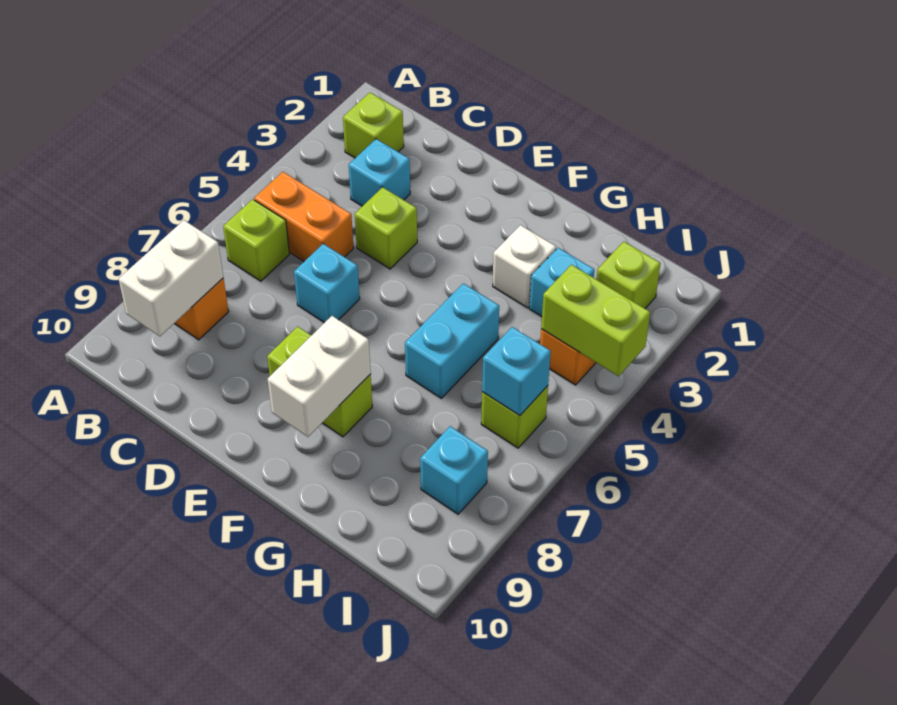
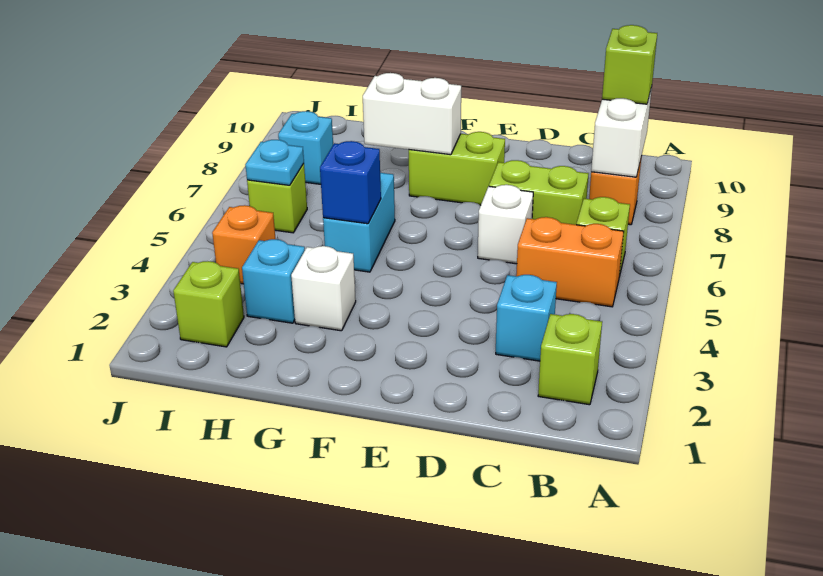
lime brick D4 level 1 -> lime brick B9 level 3
cyan brick D6 level 1 -> white brick D6 level 1
white brick F8:F9 level 2 -> white brick F8:G8 level 2
none -> blue brick G5 level 2
lime brick I4:J4 level 2 -> lime brick C7:D7 level 1
cyan brick I6 level 2 -> cyan plate I6 level 2

